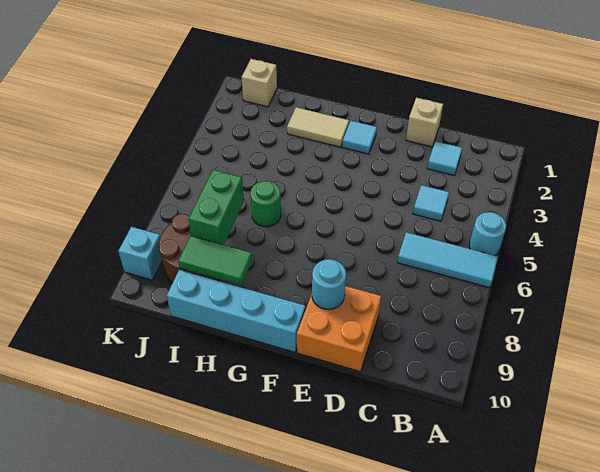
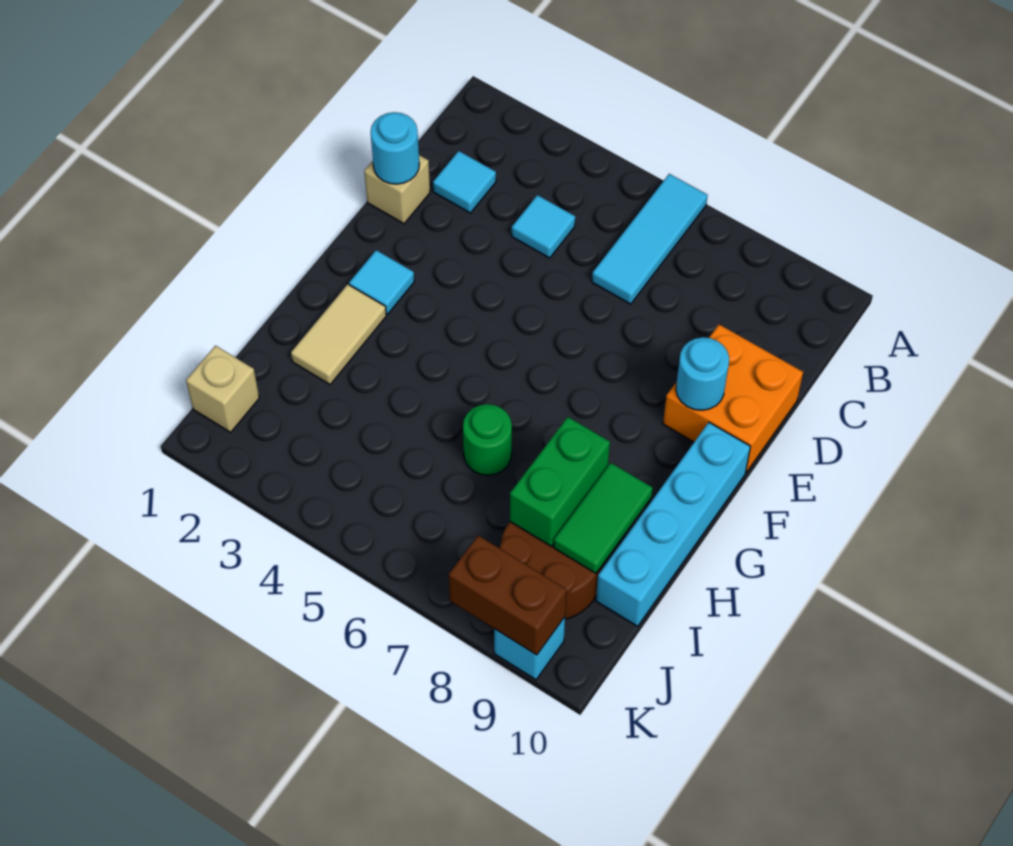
cyan round brick A5 level 1 -> cyan round brick D1 level 2
green brick I7:I8 level 2 -> green brick H8:I8 level 2
none -> brown brick K8:K9 level 2

